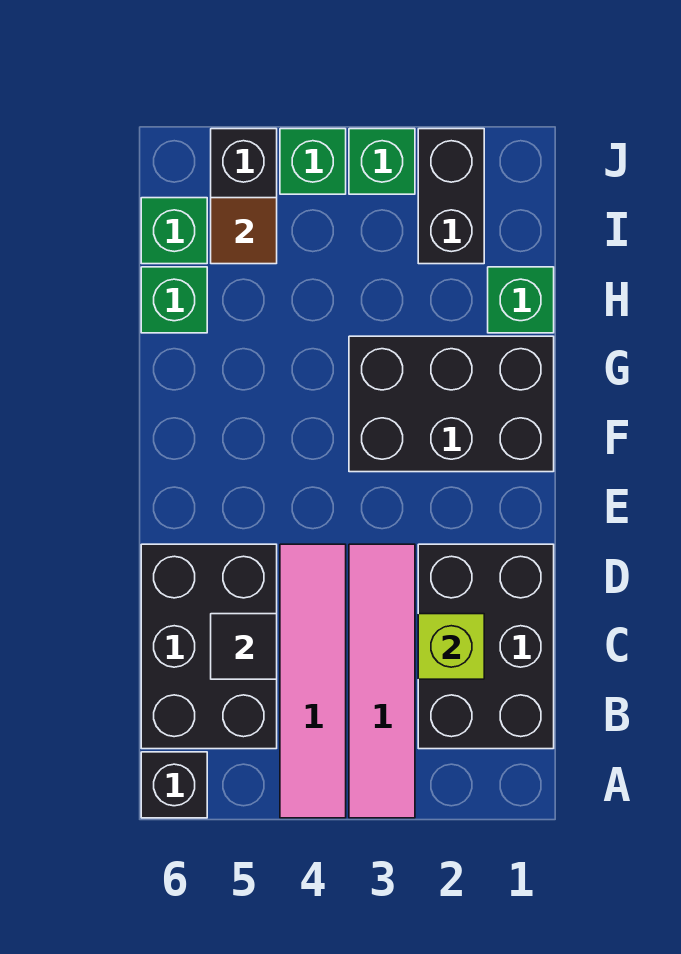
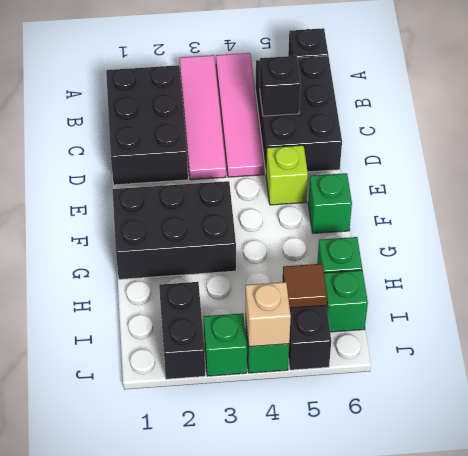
lime brick C2 level 2 -> lime brick E5 level 1
black tile C5 level 2 -> black brick C5 level 2
green brick H1 level 1 -> green brick F6 level 1
none -> tan brick J4 level 2

